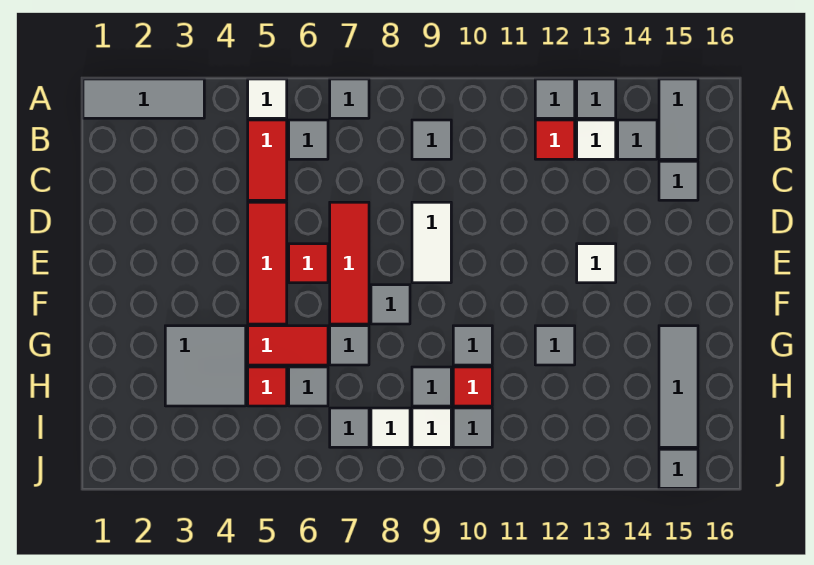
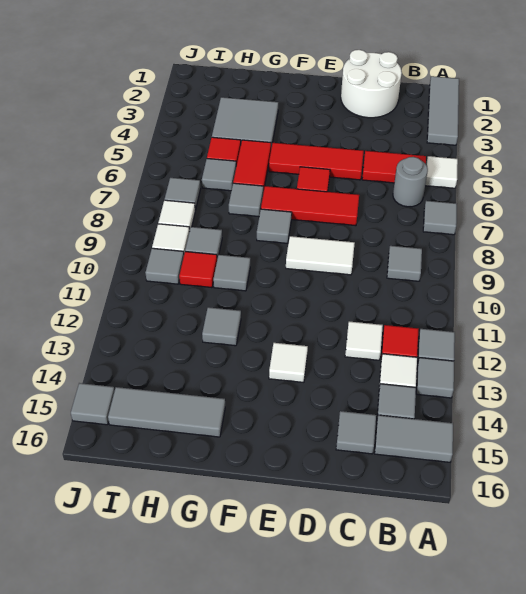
grey tile B6 level 1 -> grey round brick B6 level 1
none -> white round brick C1:D2 level 1
none -> white tile C12 level 1

